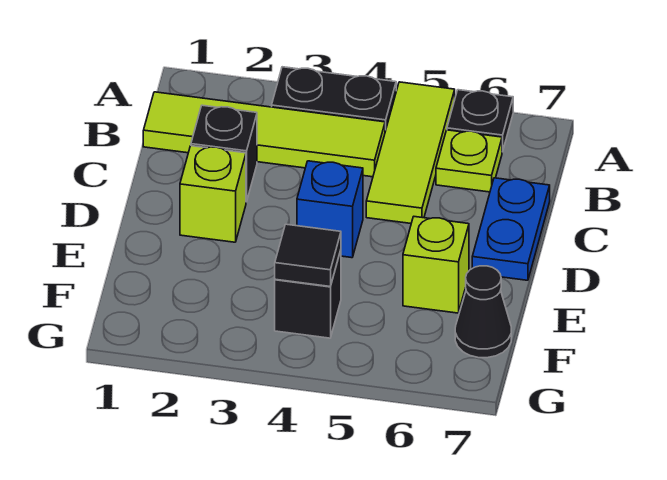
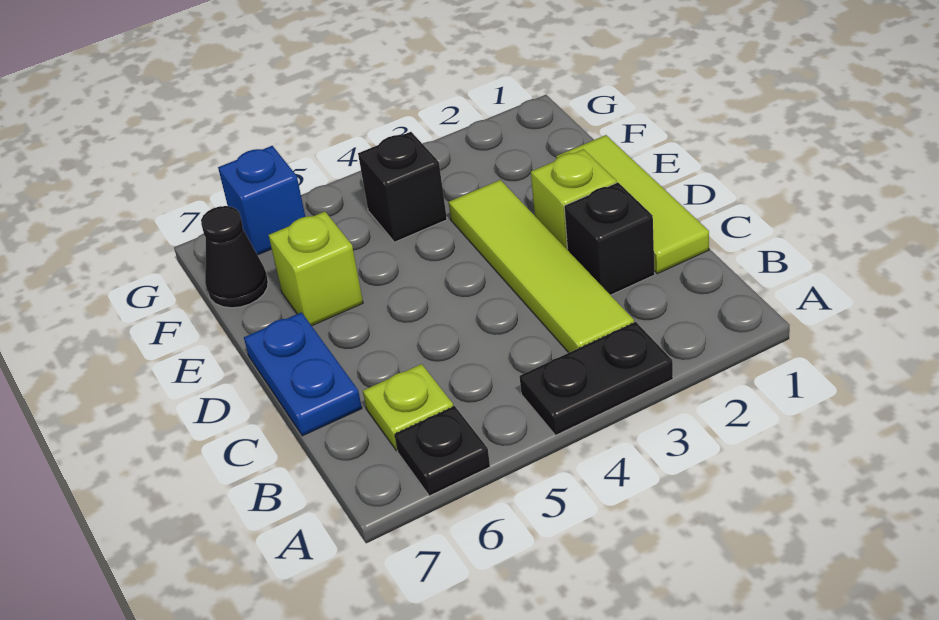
lime tile A5:C5 level 1 -> lime tile C1:E1 level 1
lime tile B1:B4 level 1 -> lime tile B3:E3 level 1
blue brick D4 level 1 -> blue brick G6 level 1
black tile F4 level 2 -> none

